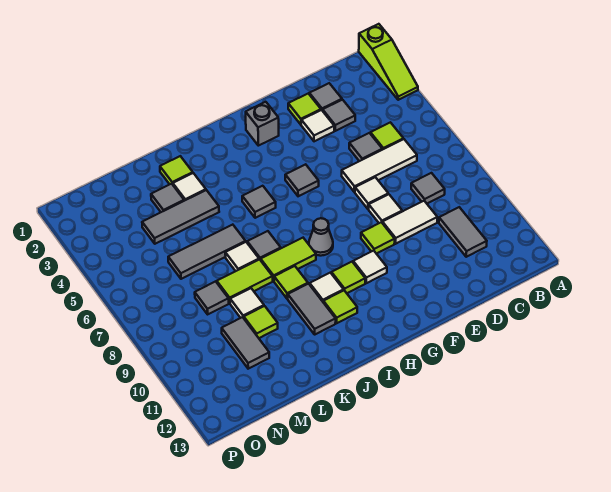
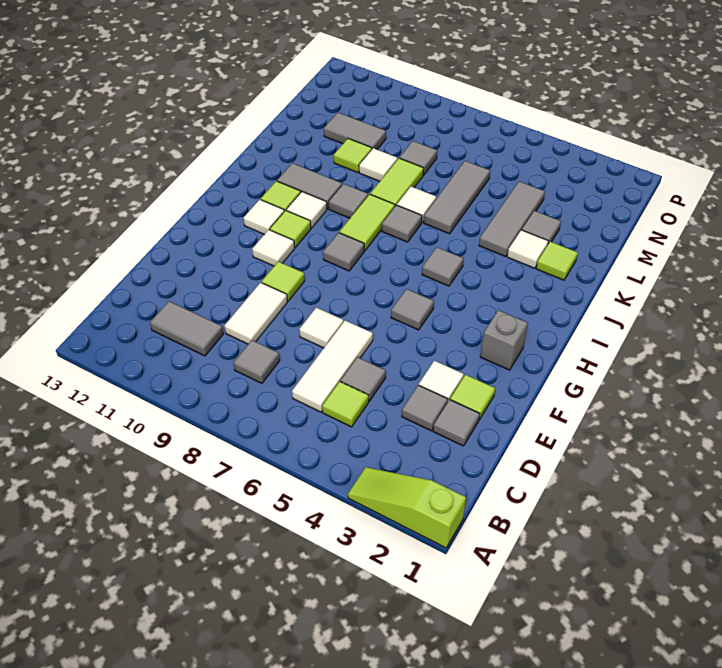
white tile E8 level 1 -> white tile H11 level 1
grey cone H8 level 1 -> grey tile H8 level 1
lime tile J9 level 1 -> grey tile J9 level 1

